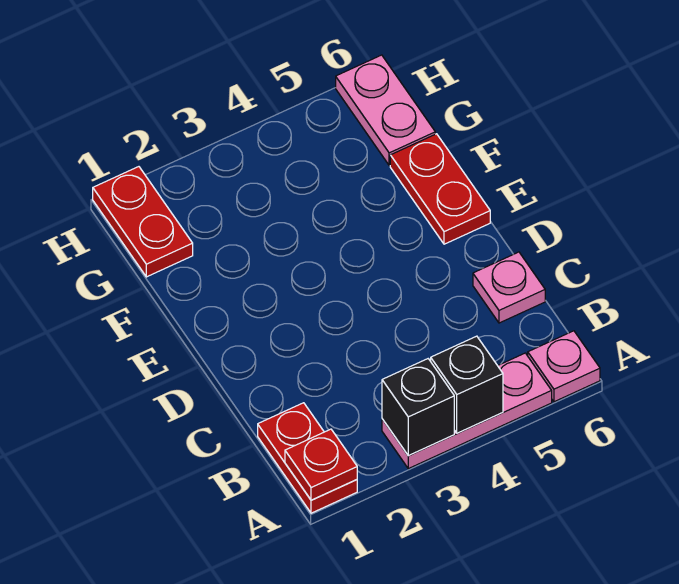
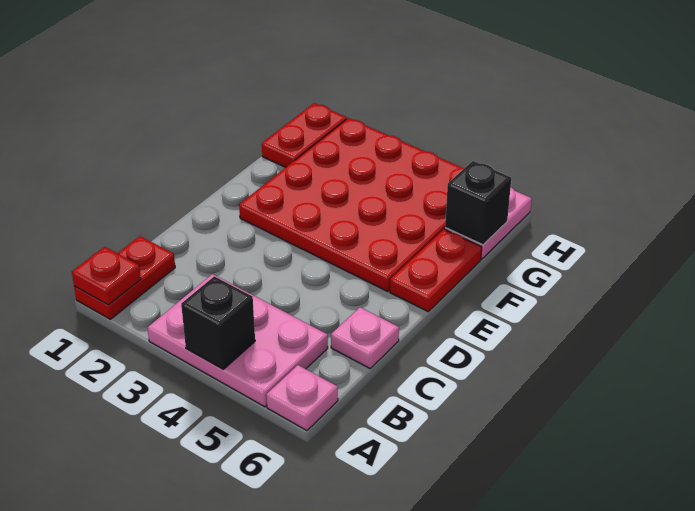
pink plate A3:A5 level 1 -> pink plate A3:B5 level 1
black brick A3 level 2 -> black brick G6 level 2
none -> red plate E2:H5 level 1

